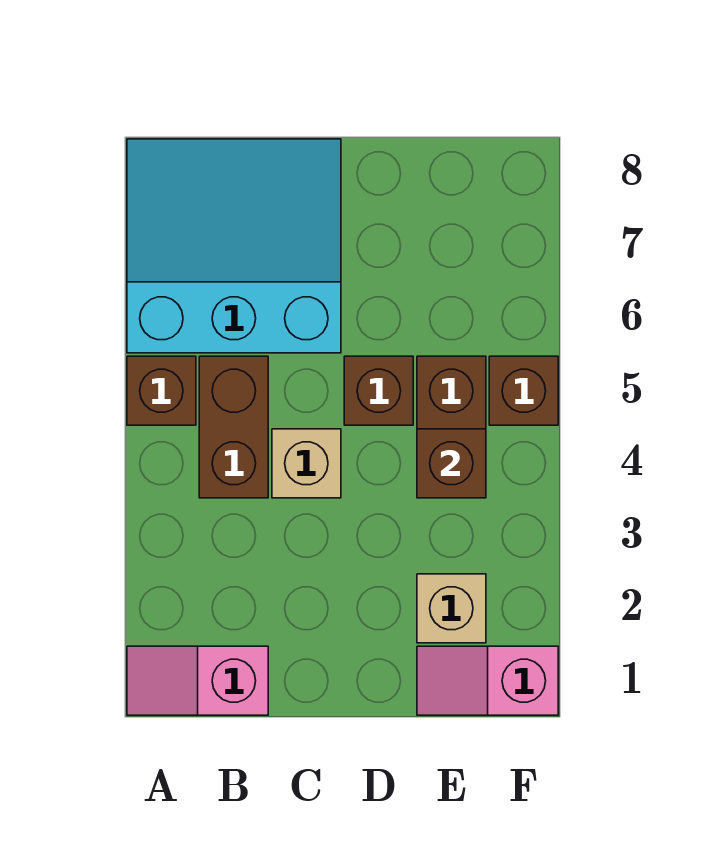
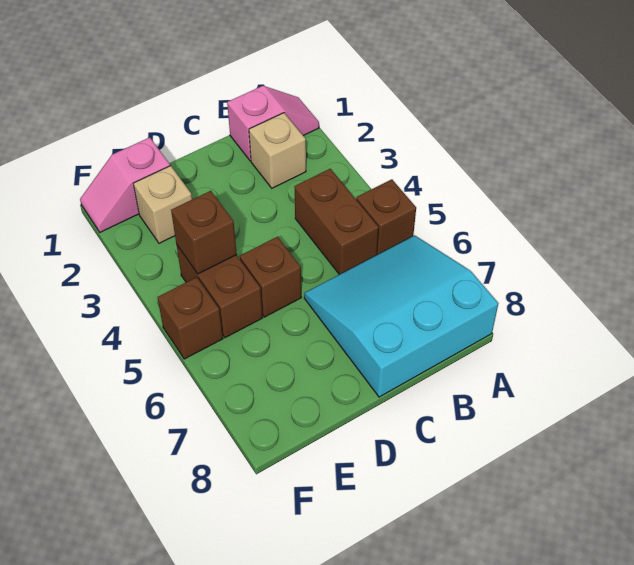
cyan slope A6:C8 level 1 top 6 -> cyan slope A6:C8 level 1 top 8
tan brick C4 level 1 -> tan brick B2 level 1
pink slope E1:F1 level 1 top F -> pink slope E1:F1 level 1 top E

